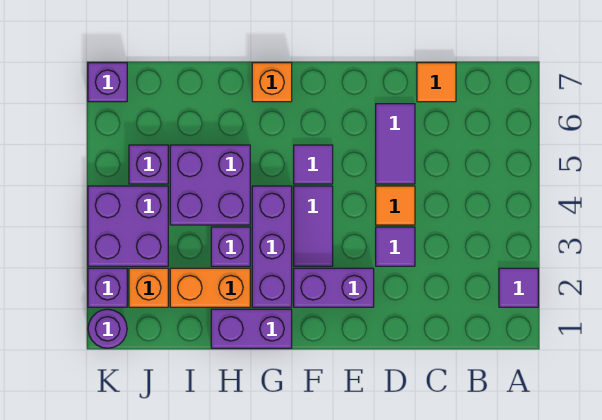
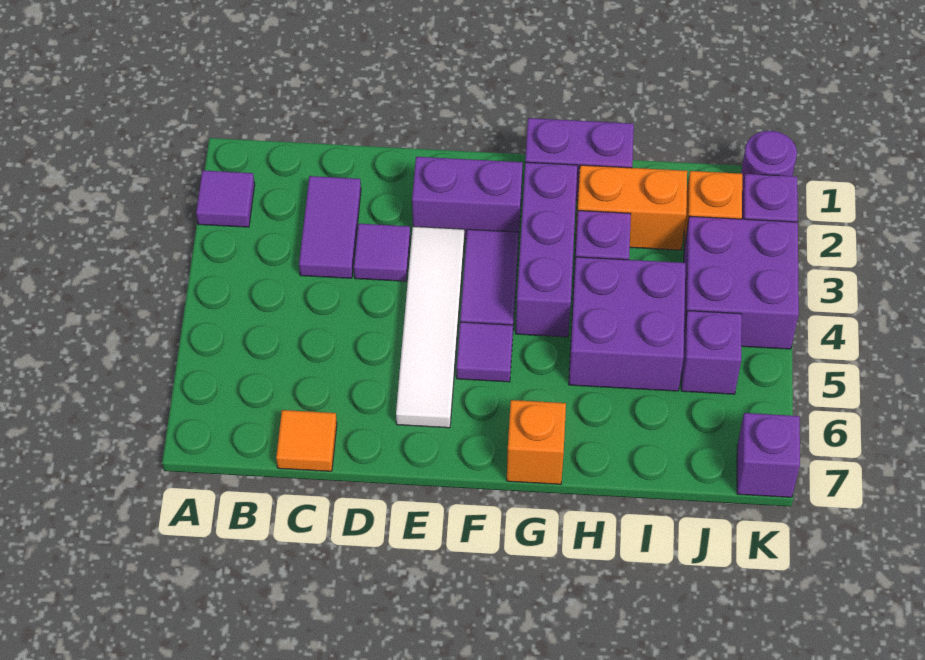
orange tile D4 level 1 -> none
purple tile D5:D6 level 1 -> purple tile C2:C3 level 1
none -> white tile E3:E6 level 1

